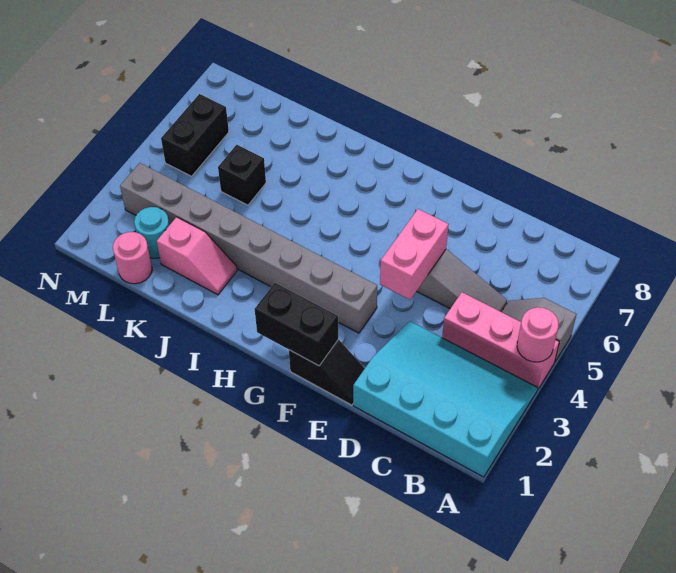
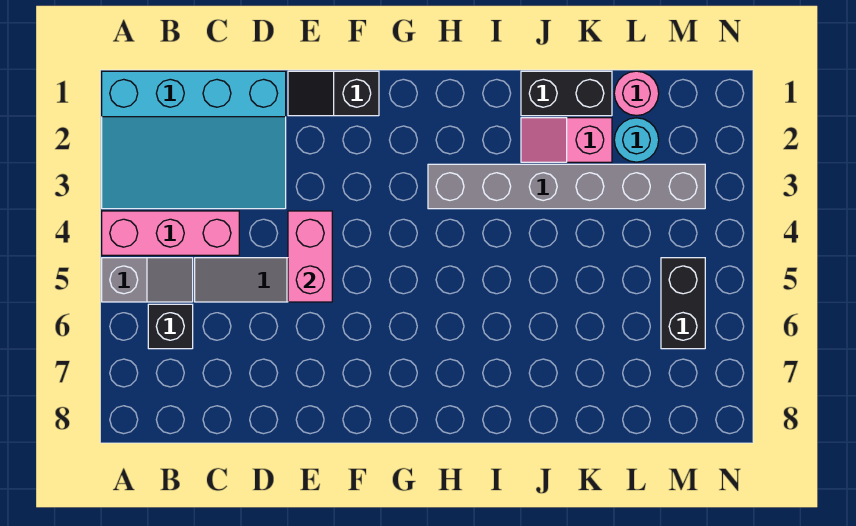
pink round brick A4 level 2 -> none
black brick F1:G1 level 2 -> black brick J1:K1 level 1
grey brick F3:M3 level 1 -> grey brick H3:M3 level 1
black brick K5 level 1 -> black brick B6 level 1

